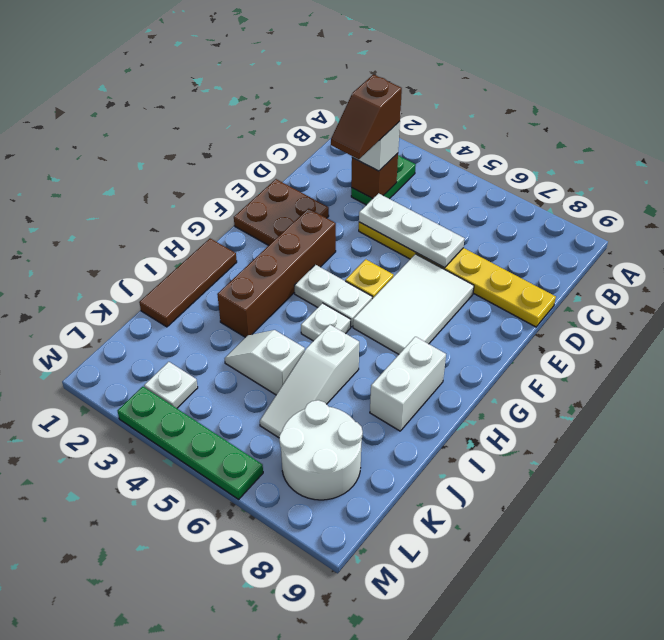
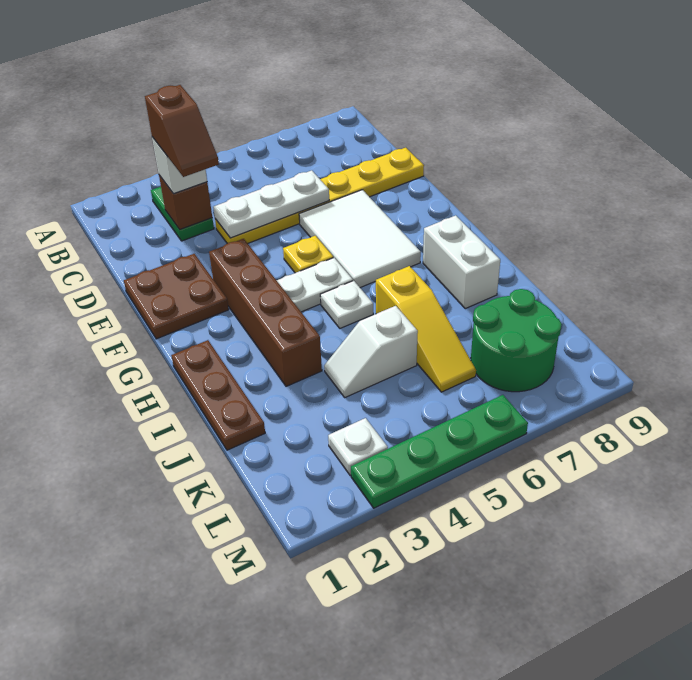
brown tile H1:J1 level 1 -> brown plate H1:J1 level 1
white slope I6:K6 level 1 top I -> yellow slope I6:K6 level 1 top I
white round brick K7:L8 level 1 -> green round brick K7:L8 level 1

